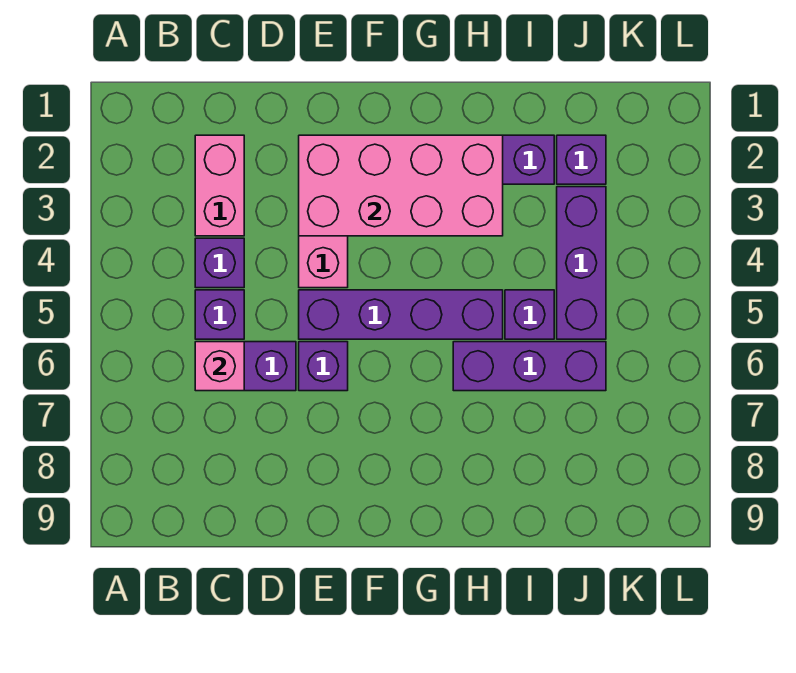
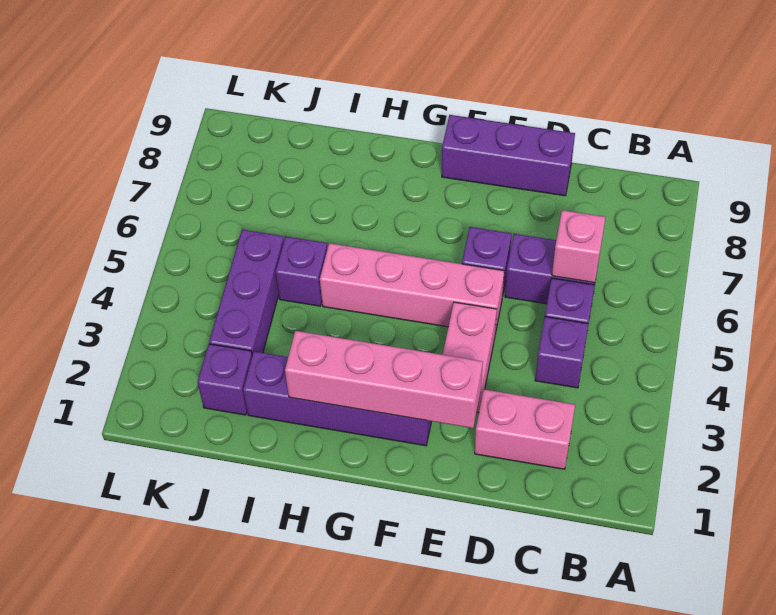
pink brick C2:C3 level 1 -> pink brick C2:D2 level 1
pink brick E2:H3 level 2 -> pink brick E2:H2 level 2
purple brick E5:H5 level 1 -> pink brick E5:H5 level 1
purple brick H6:J6 level 1 -> purple brick D9:F9 level 1

